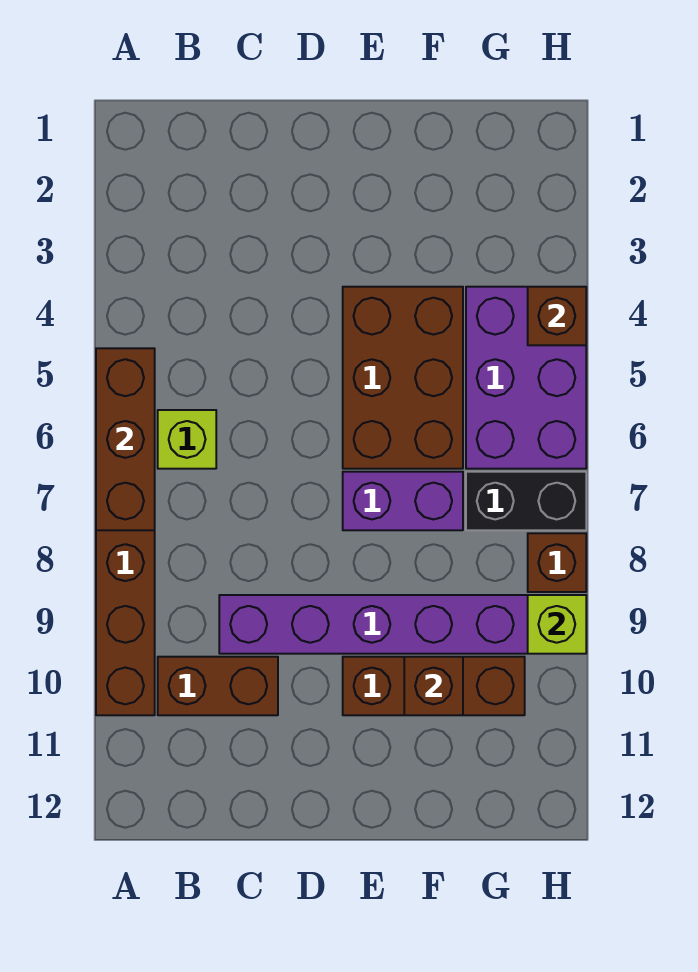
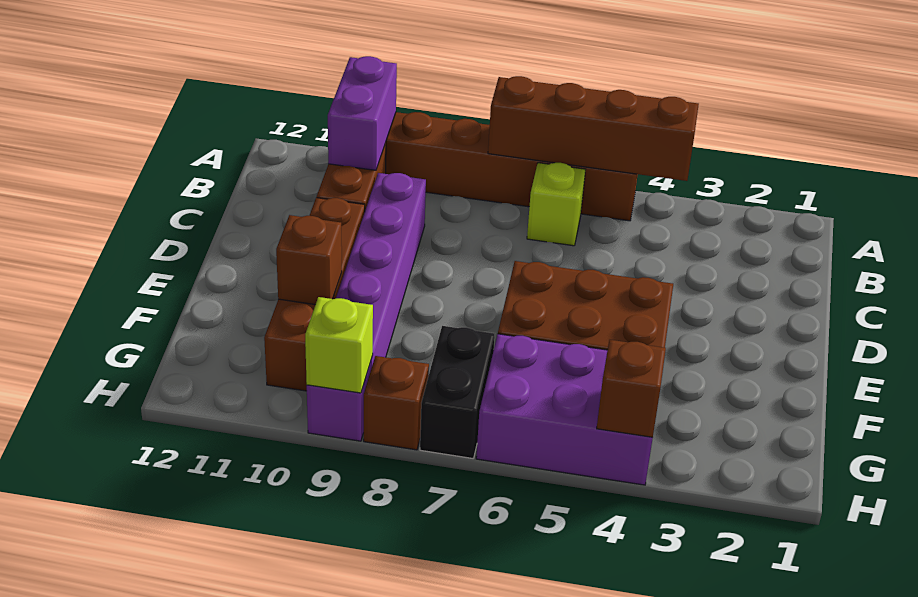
brown brick A5:A7 level 2 -> brown brick A4:A7 level 2
purple brick E7:F7 level 1 -> purple brick A10:B10 level 2
brown brick E10:G10 level 1 -> brown brick D10:G10 level 1

